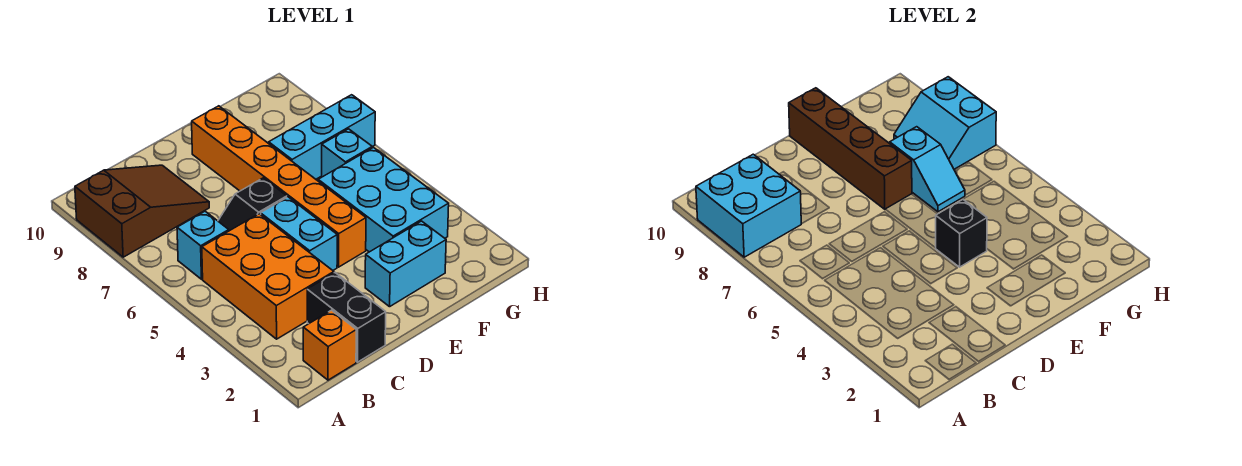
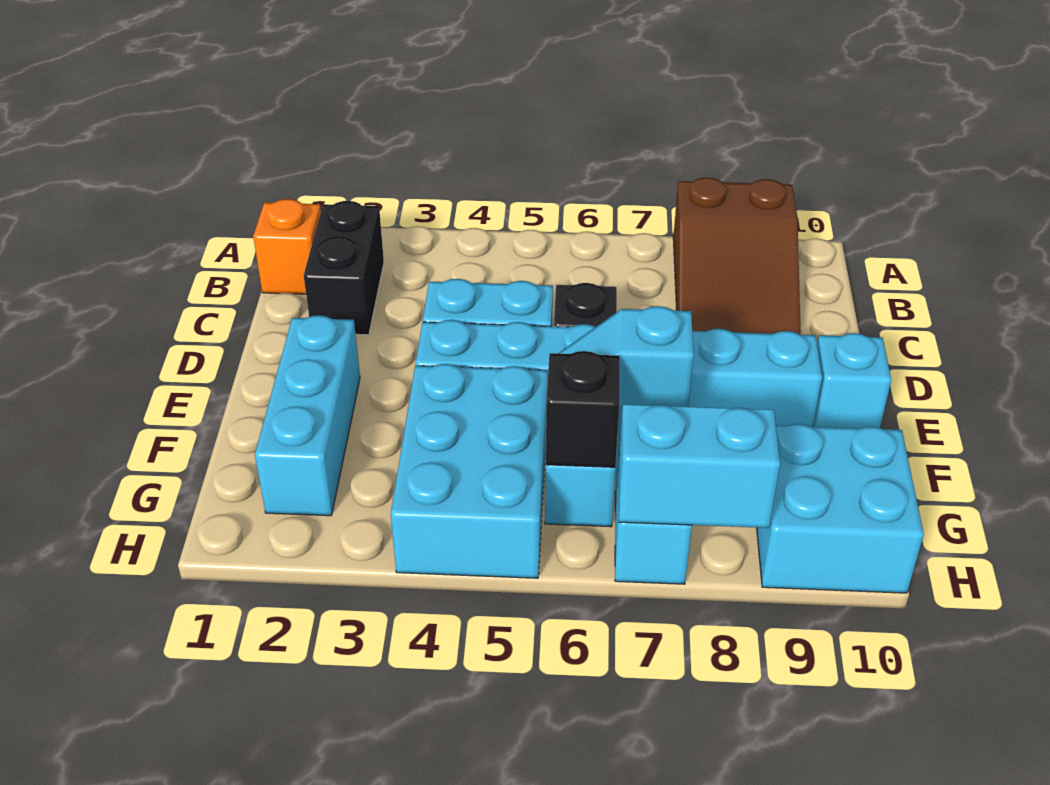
cyan brick A8:B9 level 2 -> cyan brick G9:H10 level 1
orange brick B3:C5 level 1 -> none
cyan brick B6 level 1 -> cyan brick E10 level 1
black brick C1:C2 level 1 -> black brick B2:C2 level 1
cyan brick E2:F2 level 1 -> cyan brick E2:G2 level 1
orange brick E4:E9 level 1 -> cyan brick E4:E9 level 1
black brick E4 level 2 -> black brick G6 level 2
brown brick E7:E10 level 2 -> none
cyan brick F3:G5 level 1 -> cyan brick F4:H5 level 1

